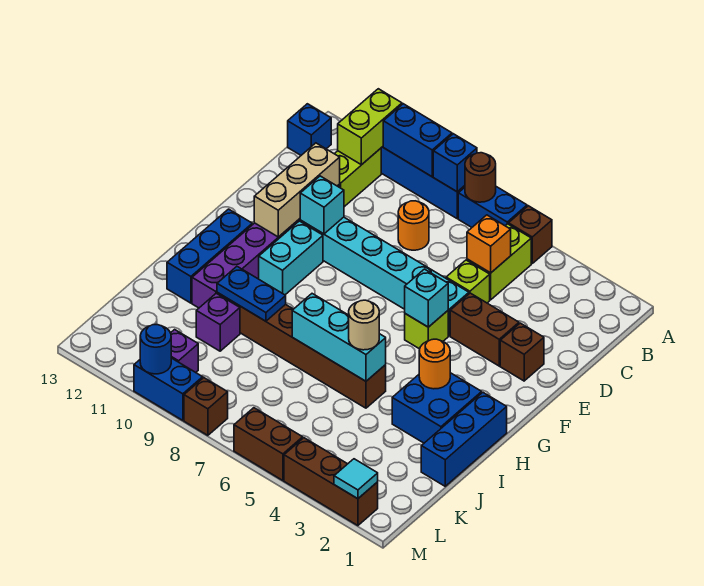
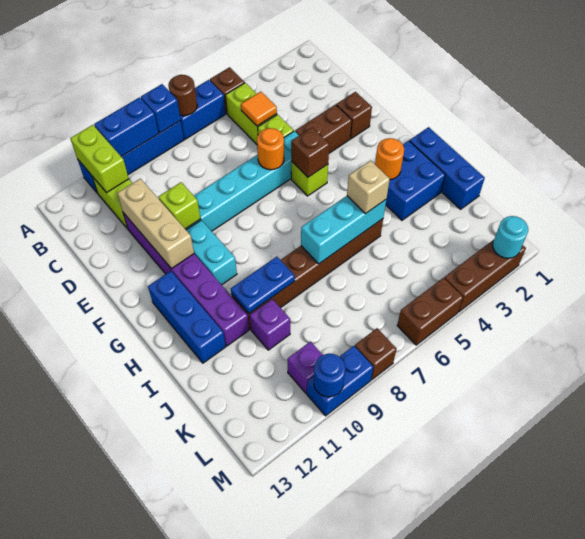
blue brick B13 level 1 -> none
orange brick C5 level 2 -> orange tile C5 level 2
orange round brick C8 level 1 -> orange round brick E6 level 2
cyan brick E10 level 2 -> lime brick E10 level 2
cyan brick F5 level 2 -> brown brick F5 level 2
tan round brick I5 level 3 -> tan brick I5 level 3
cyan tile M2 level 2 -> cyan round brick M2 level 2

